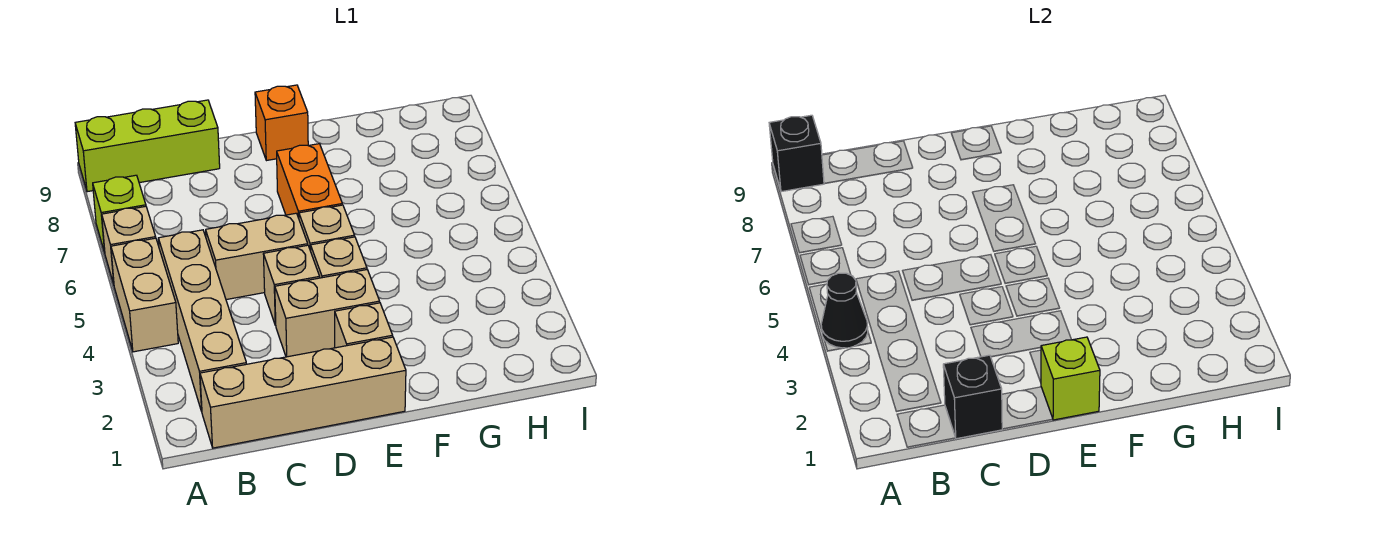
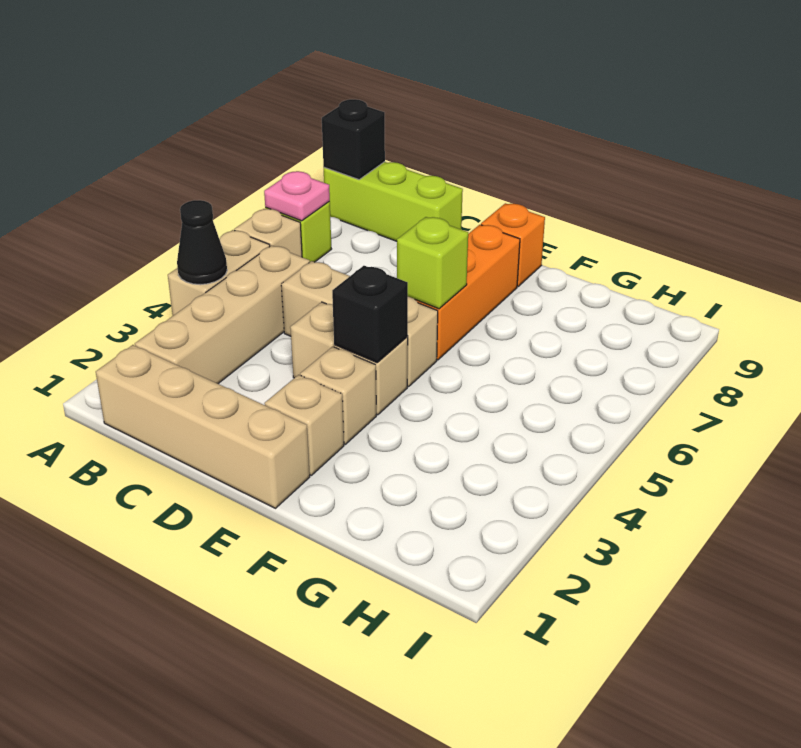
none -> pink plate A7 level 2
black brick C1 level 2 -> black brick E4 level 2
tan brick D3:E3 level 1 -> tan brick E3 level 1
lime brick E1 level 2 -> lime brick E6 level 2
orange brick E6:E7 level 1 -> orange brick E6:E8 level 1

